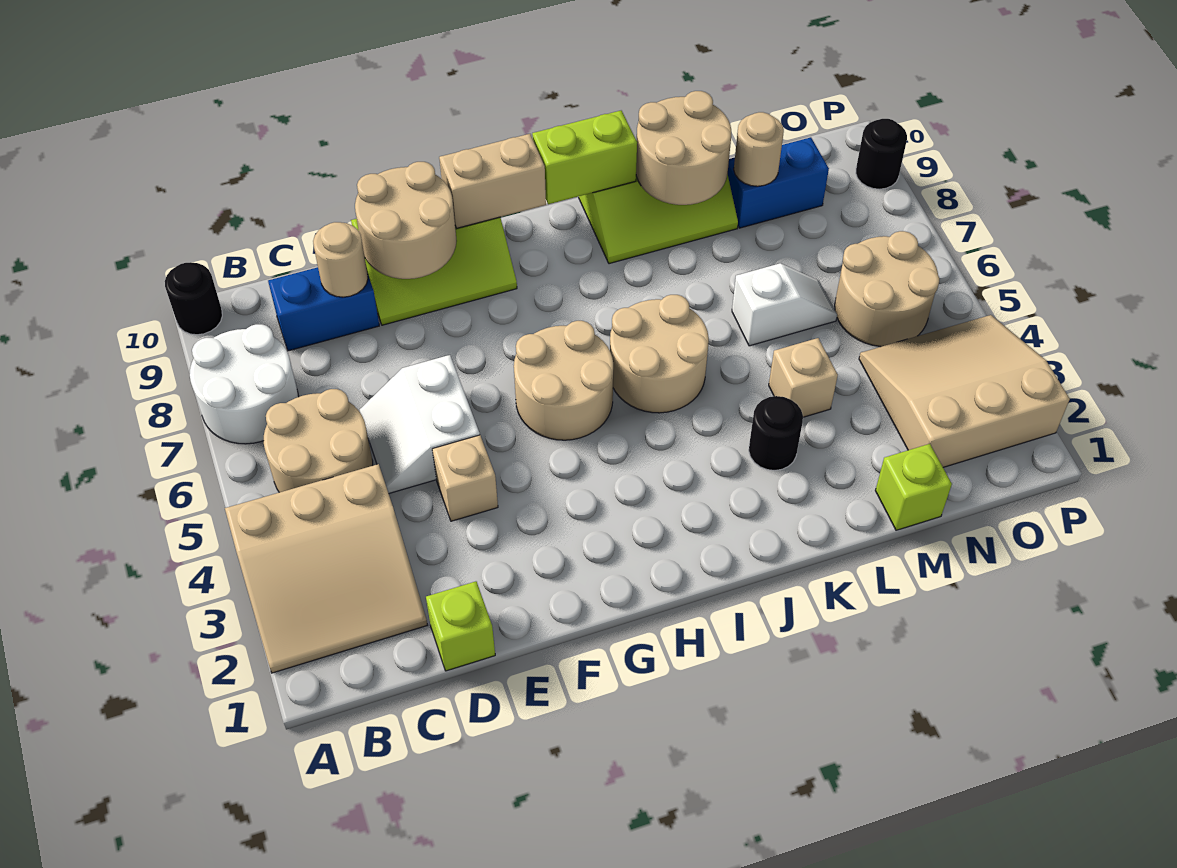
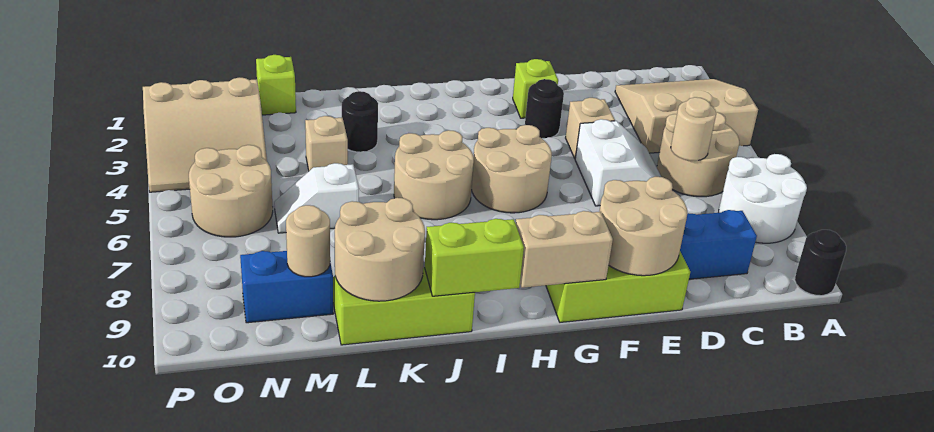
lime brick D1 level 1 -> lime brick F2 level 1
tan round brick D9 level 2 -> tan round brick C6 level 2
black round brick P9 level 1 -> black round brick F3 level 1

